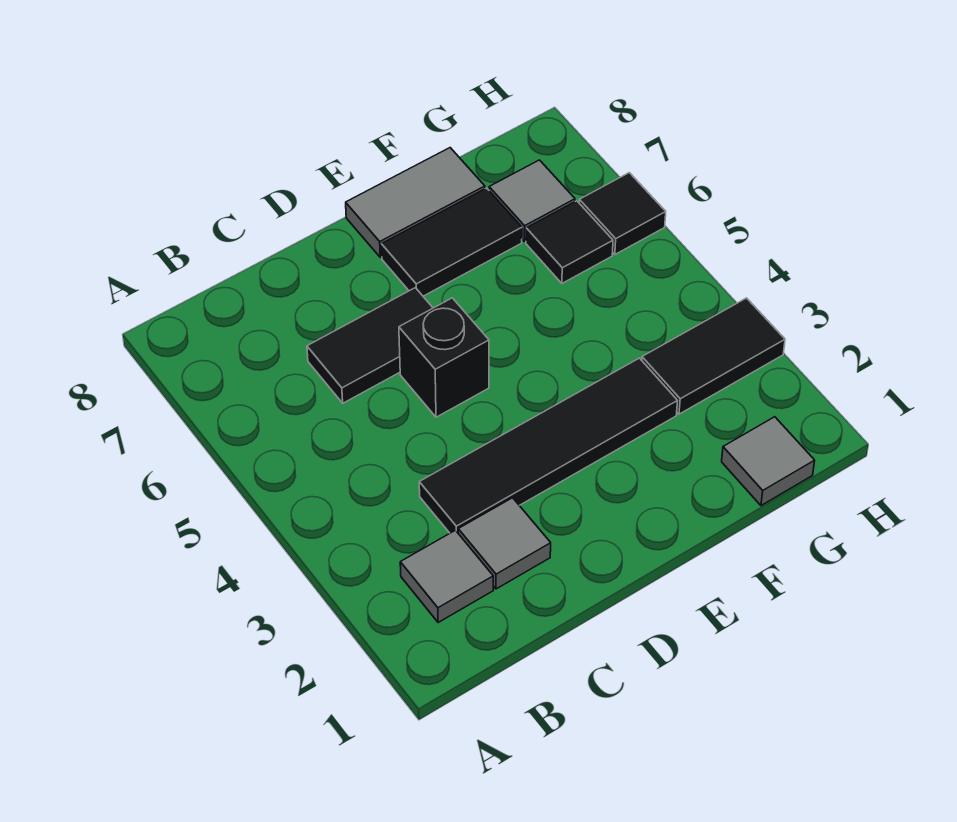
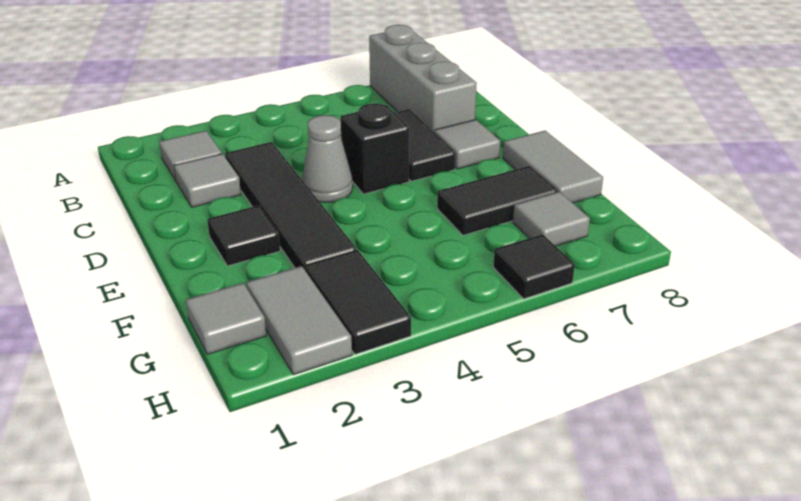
none -> grey brick A7:C7 level 1
none -> grey cone D4 level 1
none -> grey tile D7 level 1
black tile E7:F7 level 1 -> black tile F6:F7 level 1
none -> grey tile G2:H2 level 1
black tile G6 level 1 -> black tile E2 level 1

